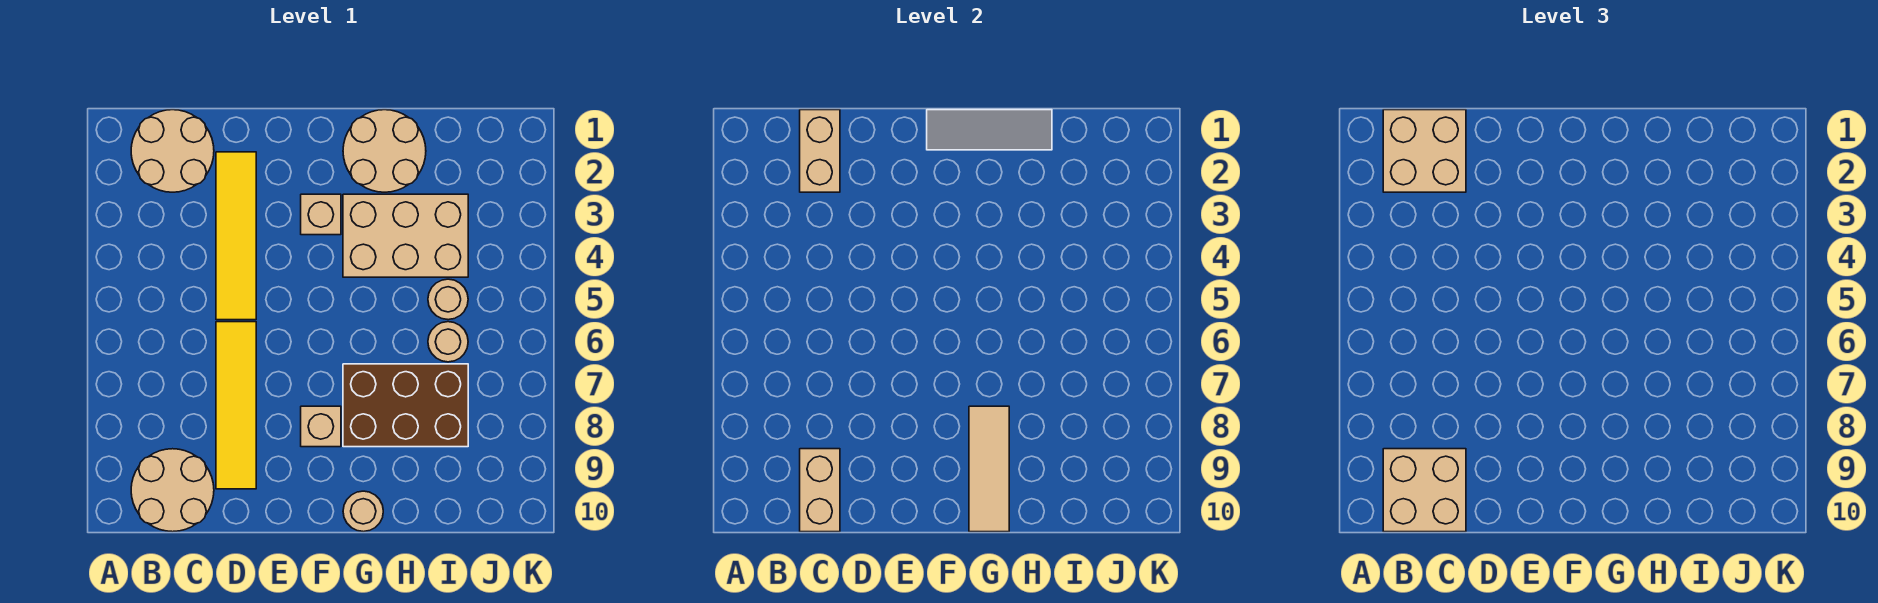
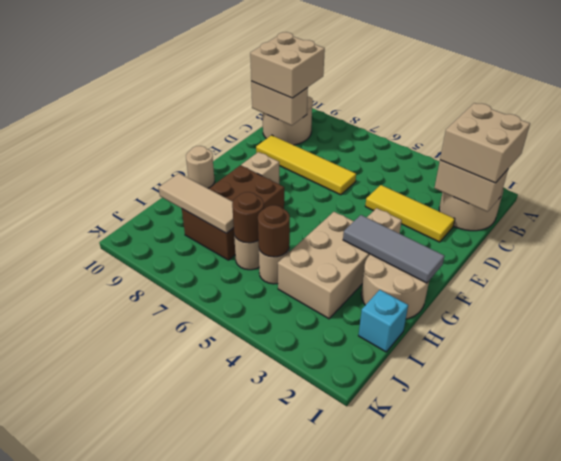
yellow tile D2:D5 level 1 -> yellow tile D2:D4 level 1
grey tile F1:H1 level 2 -> grey tile G1:G3 level 2
tan tile G8:G10 level 2 -> tan tile I7:I9 level 2
none -> cyan brick I1 level 1
none -> brown round brick I5 level 2
none -> brown round brick I6 level 2

